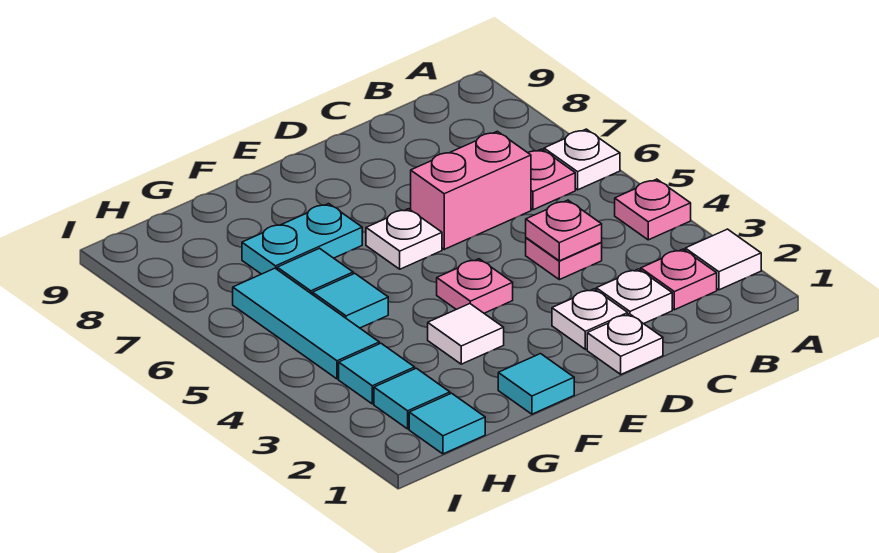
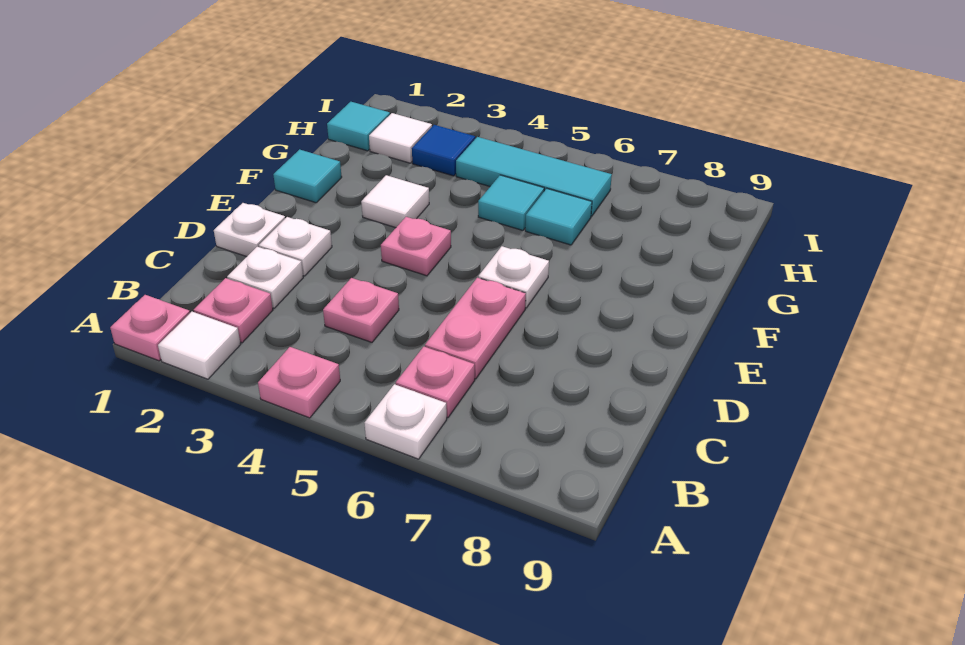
pink plate C4 level 2 -> pink plate A1 level 1
pink brick C6:D6 level 1 -> pink plate C6:D6 level 1
cyan plate F7:G7 level 1 -> none
cyan tile H2 level 1 -> white tile H2 level 1
cyan tile H3 level 1 -> blue tile H3 level 1

